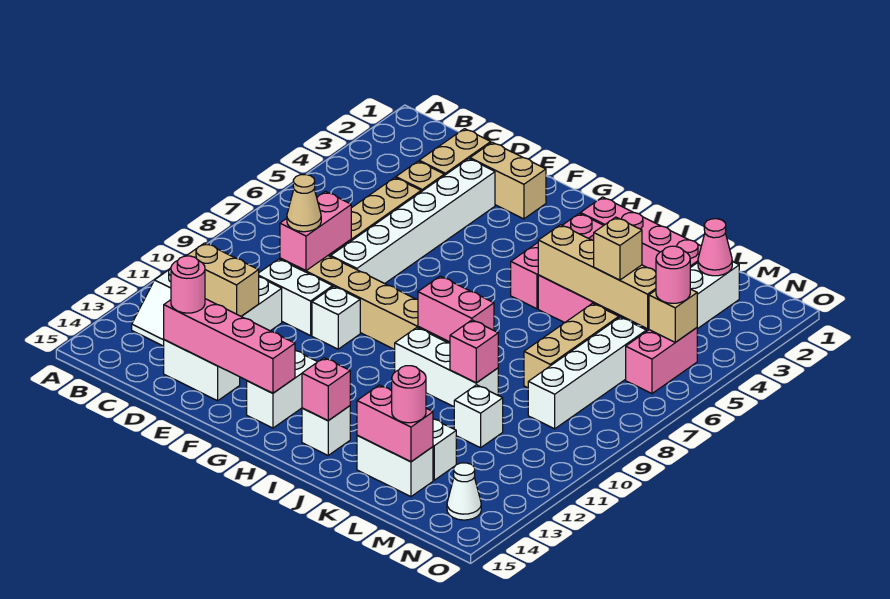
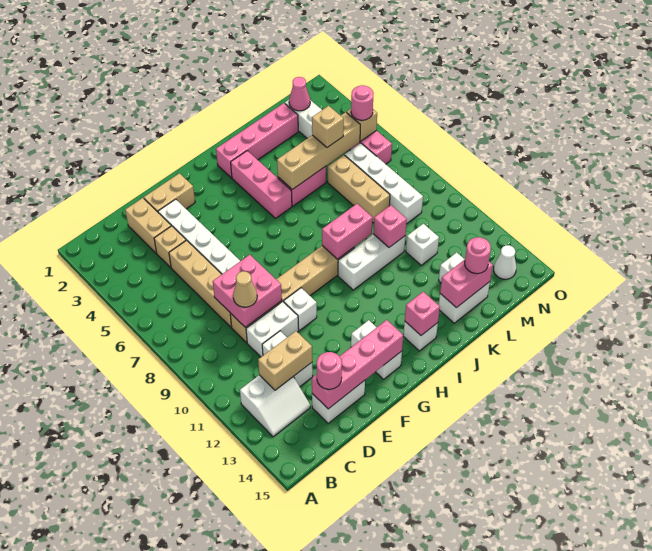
pink brick D8:D9 level 2 -> pink brick D8:E9 level 2

